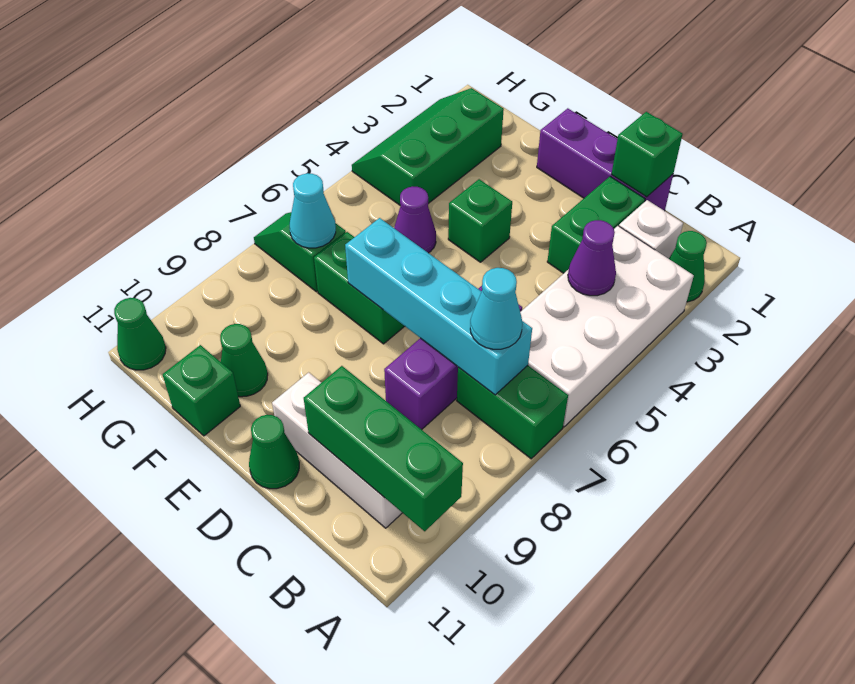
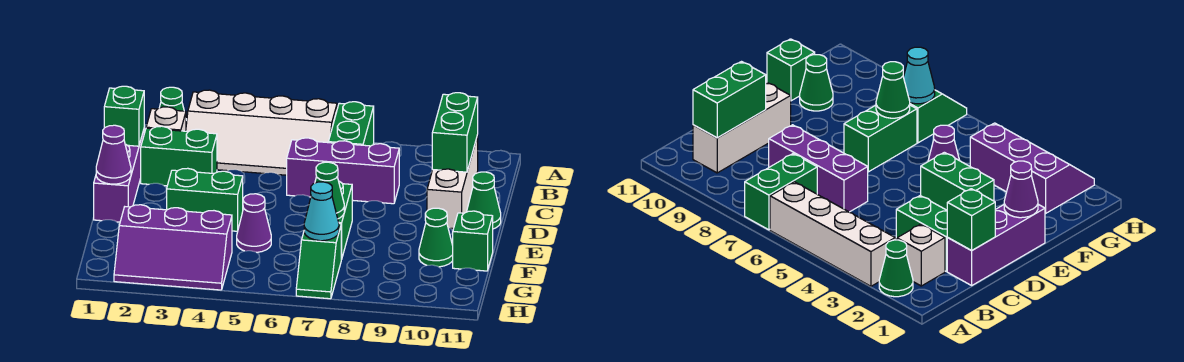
white brick A3:B6 level 1 -> white slope A3:B6 level 1 top A
green brick A10:C10 level 2 -> green brick B10:C10 level 2
purple cone B4 level 2 -> purple cone E1 level 2
cyan brick B7:E7 level 2 -> none
cyan cone B7 level 3 -> none
green brick E4 level 1 -> green brick E3:E4 level 1
green slope G2:H4 level 1 top G -> purple slope G2:H4 level 1 top G
green cone H11 level 1 -> green cone F7 level 2

